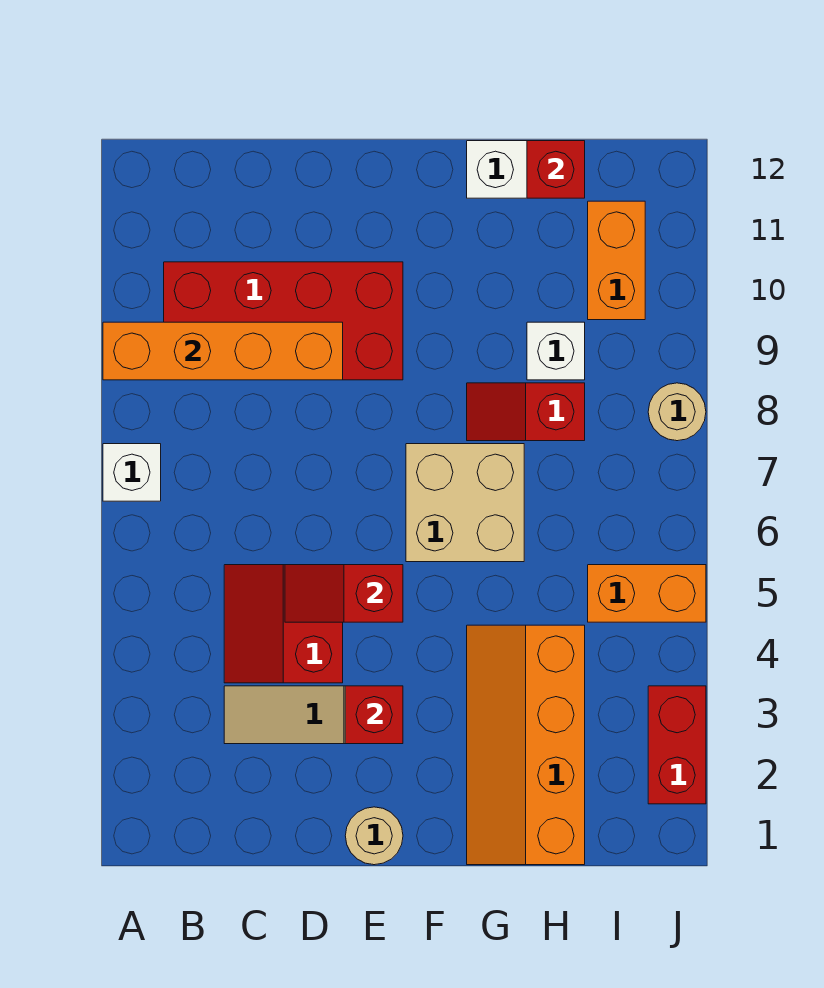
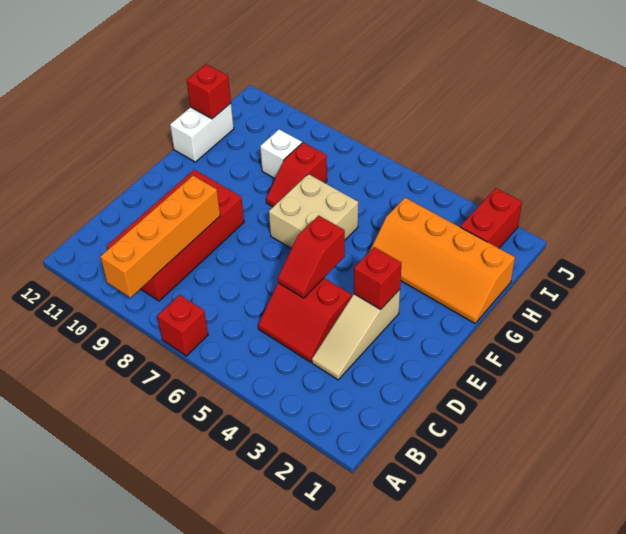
white brick A7 level 1 -> red brick A7 level 1
tan round brick E1 level 1 -> none
orange brick I5:J5 level 1 -> none
orange brick I10:I11 level 1 -> none
red brick J2:J3 level 1 -> red brick I2:J2 level 1
tan round brick J8 level 1 -> none

